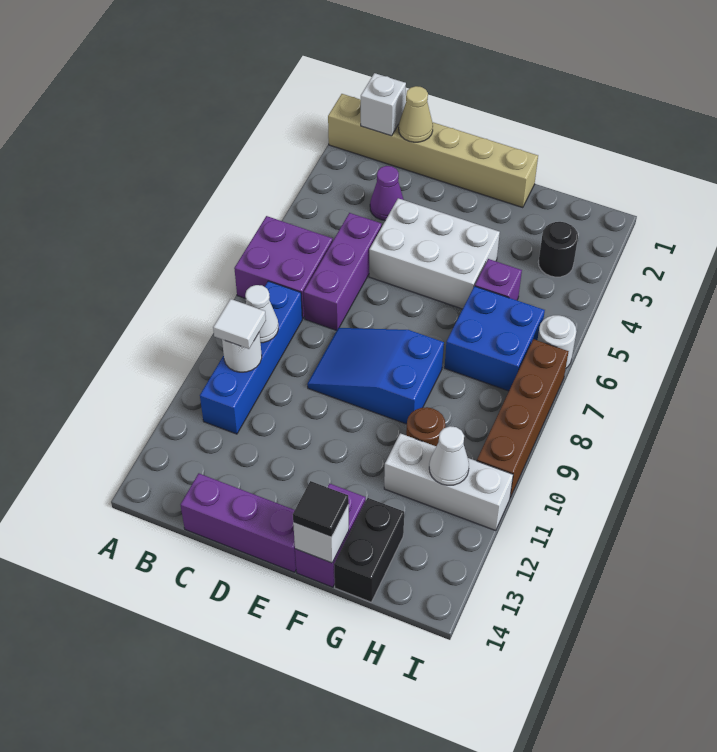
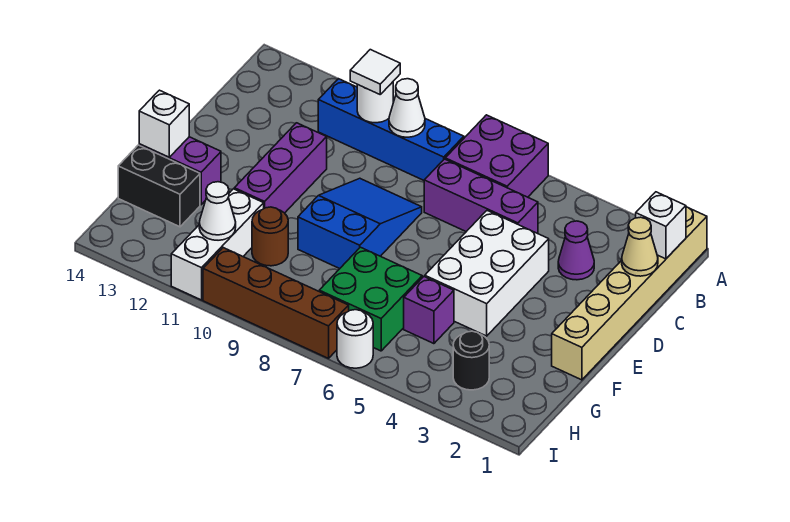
purple brick C14:E14 level 1 -> purple brick D11:F11 level 1
black tile F14 level 3 -> none
blue brick G6:H7 level 1 -> green brick G6:H7 level 1

